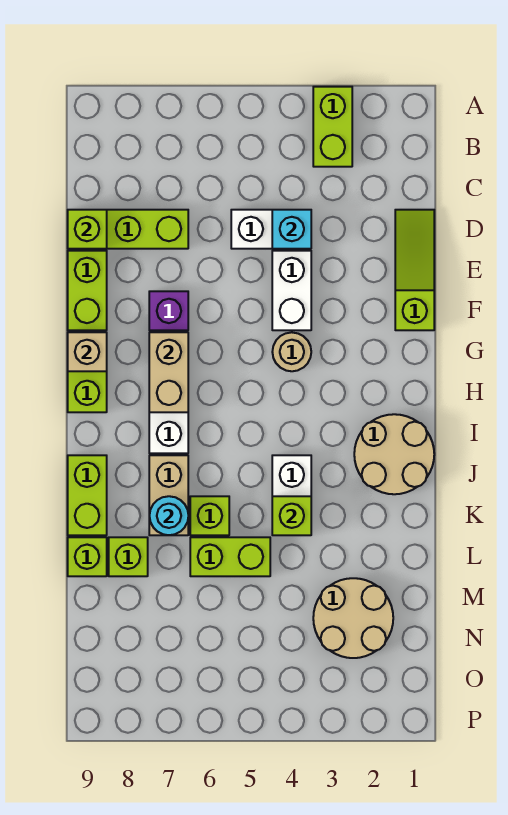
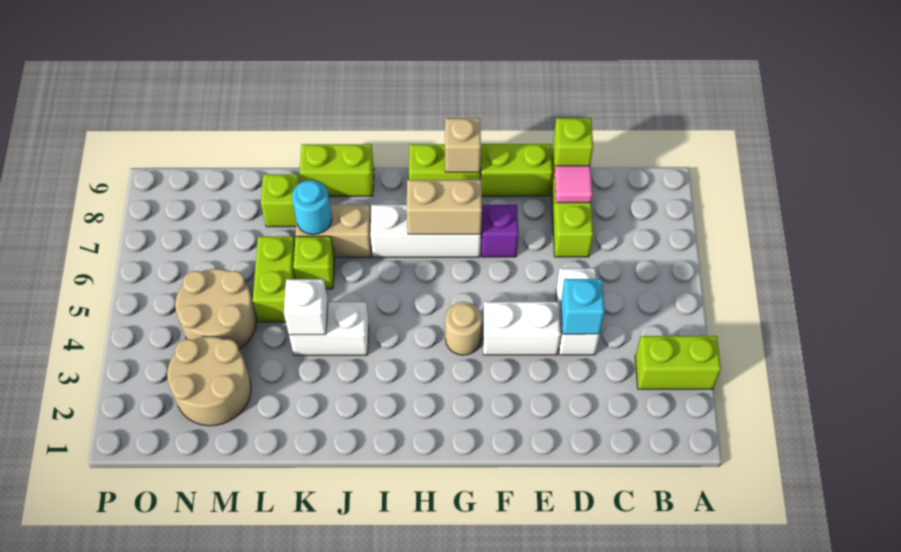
lime slope D1:F1 level 1 top F -> none
none -> pink tile D8 level 2
tan round brick I1:J2 level 1 -> tan round brick M4:N5 level 1
lime brick K4 level 2 -> white brick K4 level 2
lime brick L9 level 1 -> none

